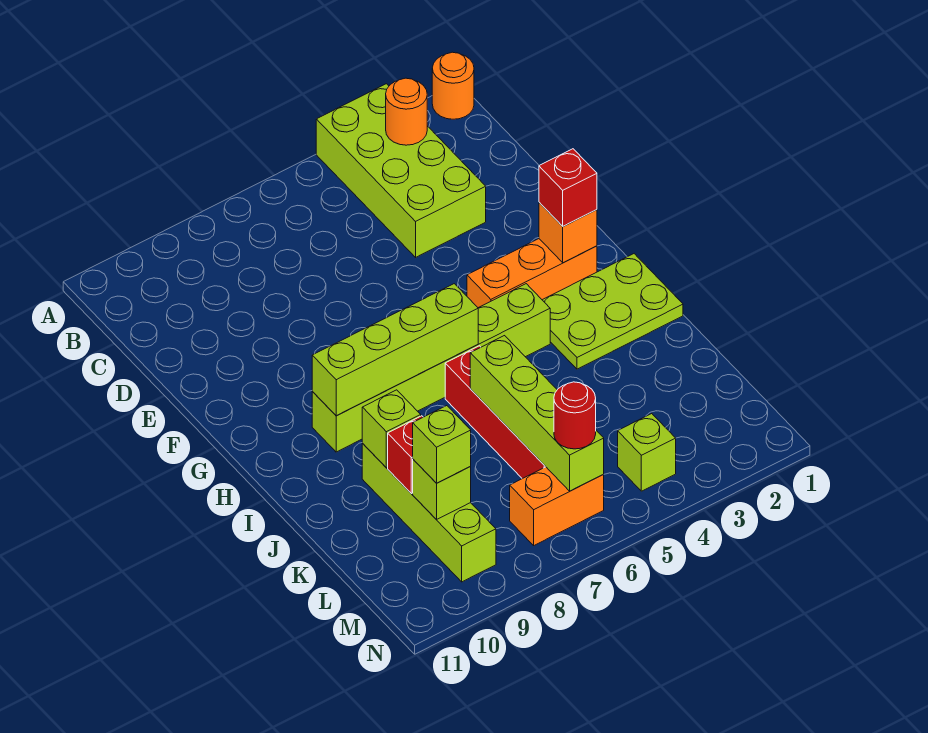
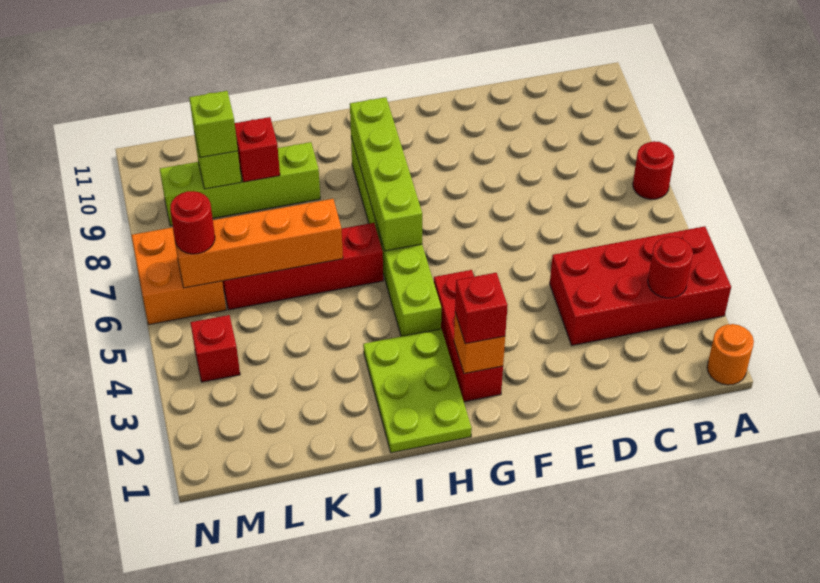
lime brick A3:D4 level 1 -> red brick A3:D4 level 1
none -> red round brick A7 level 1
orange round brick B3 level 2 -> red round brick B3 level 2
orange brick G2:G4 level 1 -> red brick G2:G4 level 1
lime brick J6:M6 level 2 -> orange brick J6:M6 level 2
lime brick J9 level 2 -> none
lime brick M4 level 1 -> red brick M4 level 1
orange brick M6:M7 level 1 -> orange brick M6:N7 level 1

